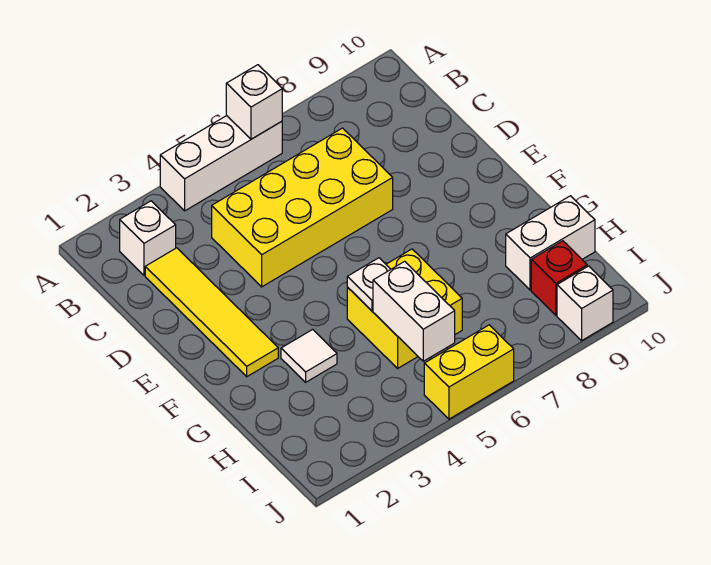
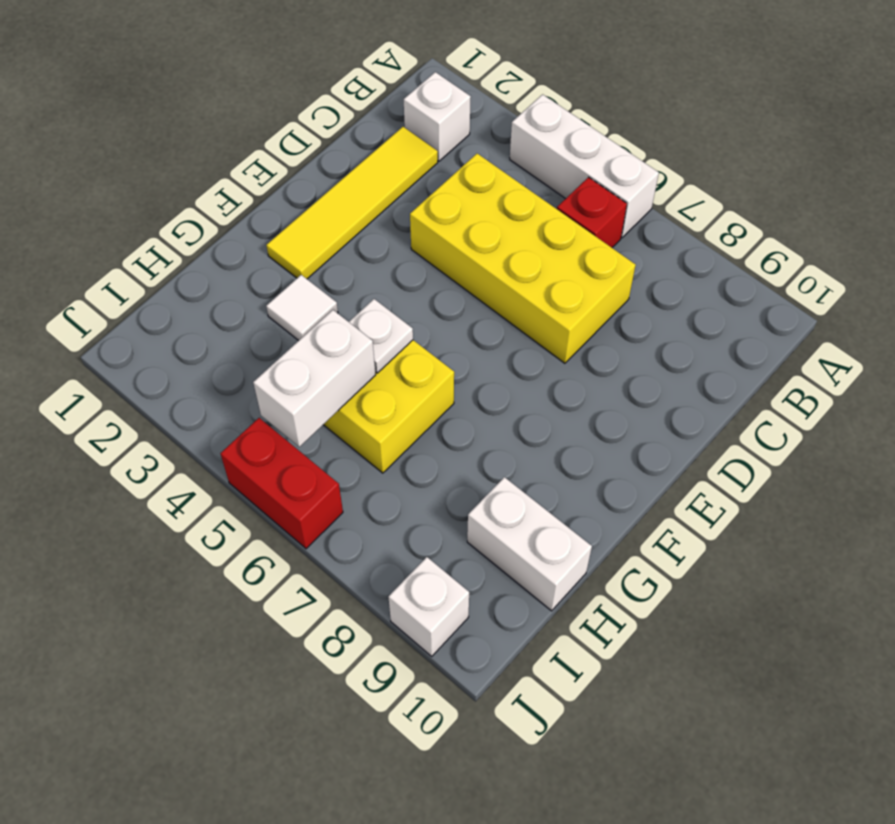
white brick A6 level 2 -> none
red brick I9 level 1 -> red brick B6 level 1
yellow brick J5:J6 level 1 -> red brick J5:J6 level 1

